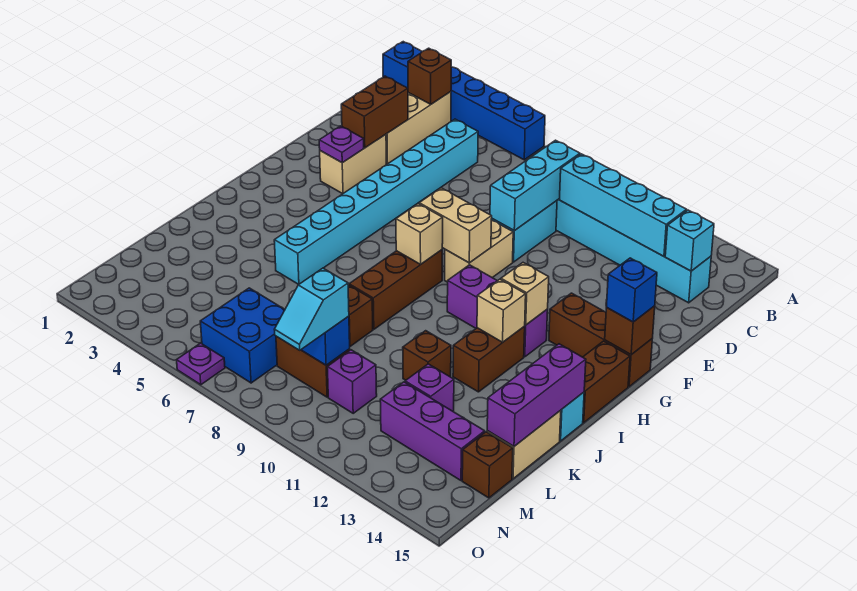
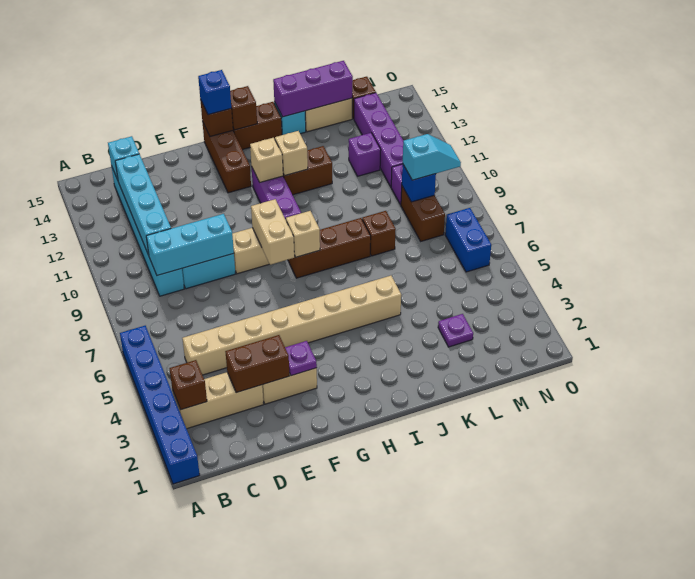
cyan brick C5:J5 level 1 -> tan brick C5:J5 level 1
brown brick K11 level 1 -> brown brick H15 level 2
blue brick M6:N7 level 1 -> blue brick N6:N7 level 1
purple brick M12:M14 level 1 -> purple brick M11:M14 level 1
purple plate O6 level 1 -> purple plate L3 level 1

